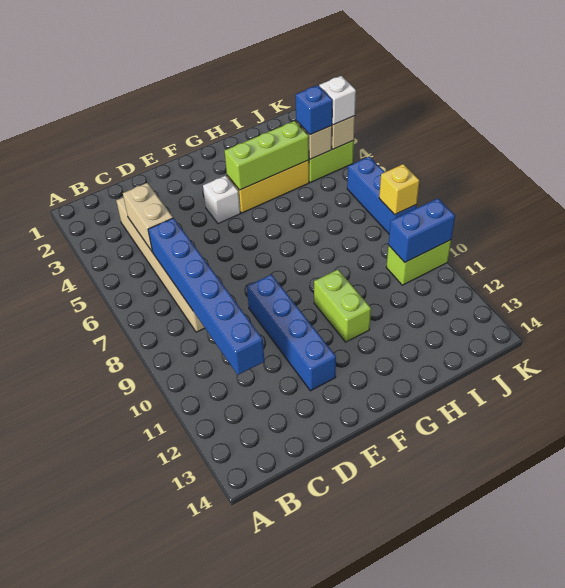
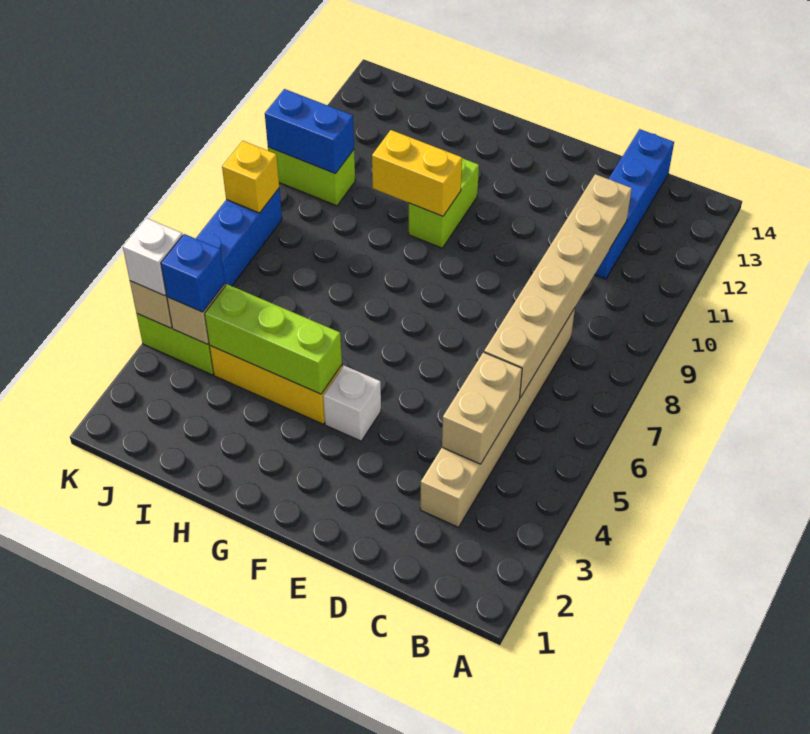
blue brick C6:C11 level 2 -> tan brick C6:C11 level 2
blue brick E9:E12 level 1 -> blue brick C11:C14 level 1
none -> yellow brick G10:H10 level 2

